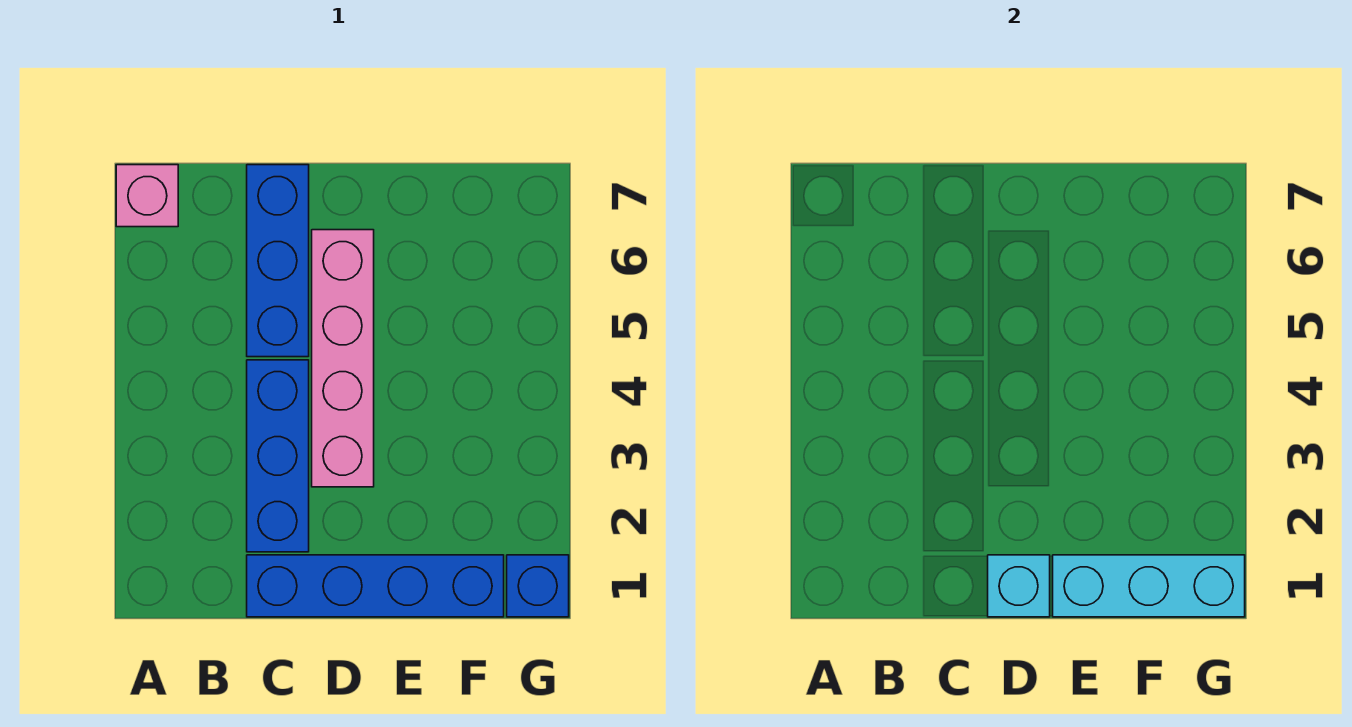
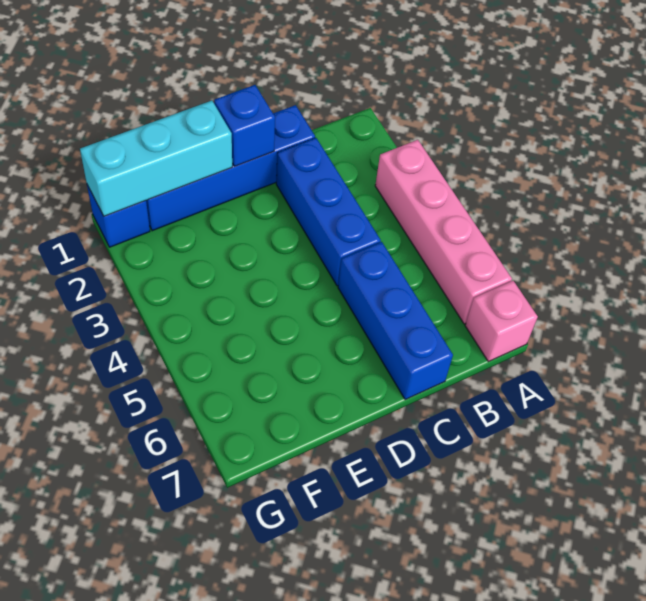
cyan brick D1 level 2 -> blue brick D1 level 2
pink brick D3:D6 level 1 -> pink brick A3:A6 level 1

